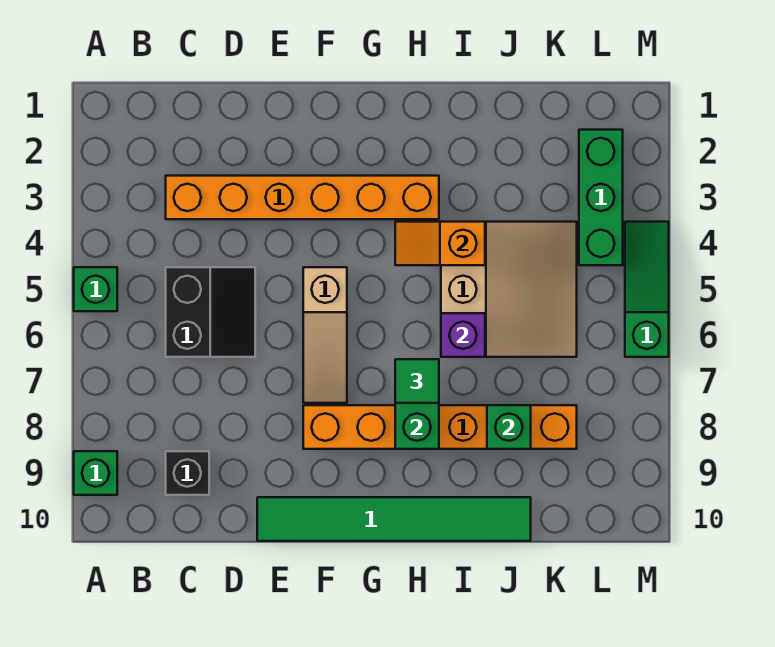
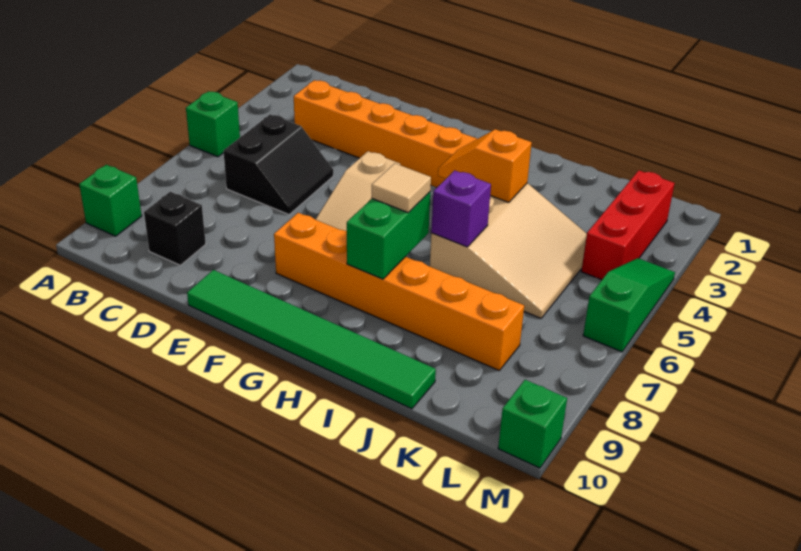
green tile H7 level 3 -> tan tile H7 level 3
green brick J8 level 2 -> green brick M10 level 1
green brick L2:L4 level 1 -> red brick L2:L4 level 1

